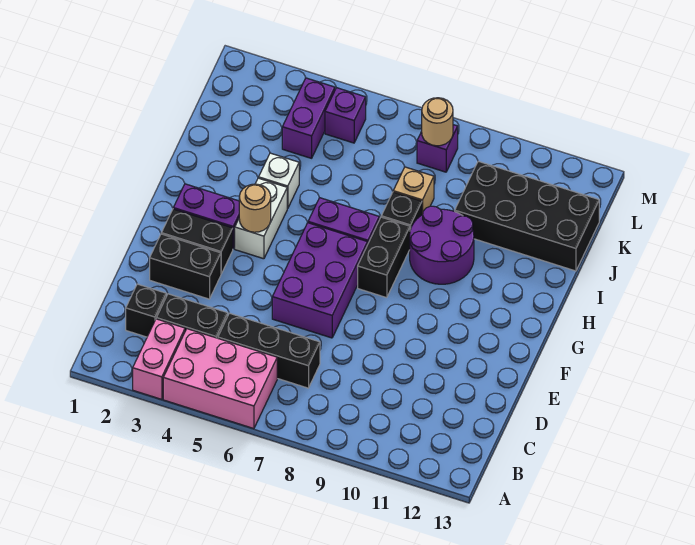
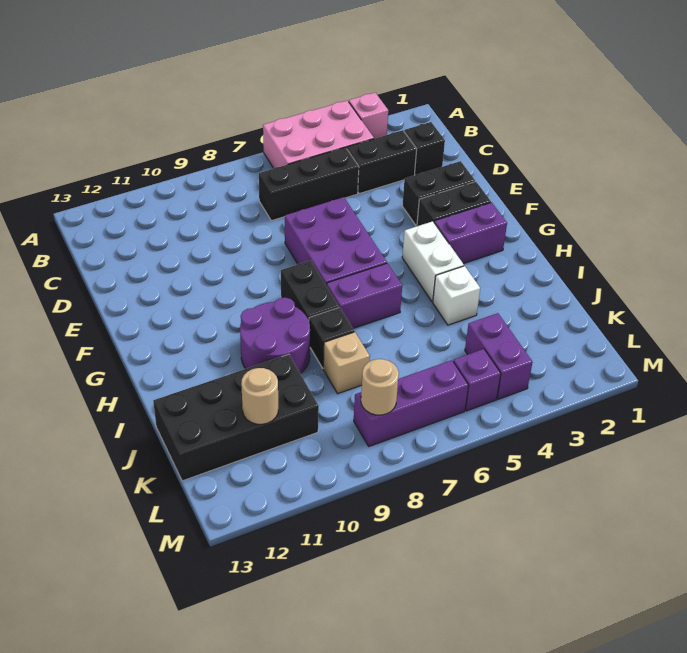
pink brick A3:B3 level 1 -> pink brick A3 level 1
tan round brick G4 level 2 -> tan round brick K11 level 2
purple brick L8 level 1 -> purple brick L6:L8 level 1

